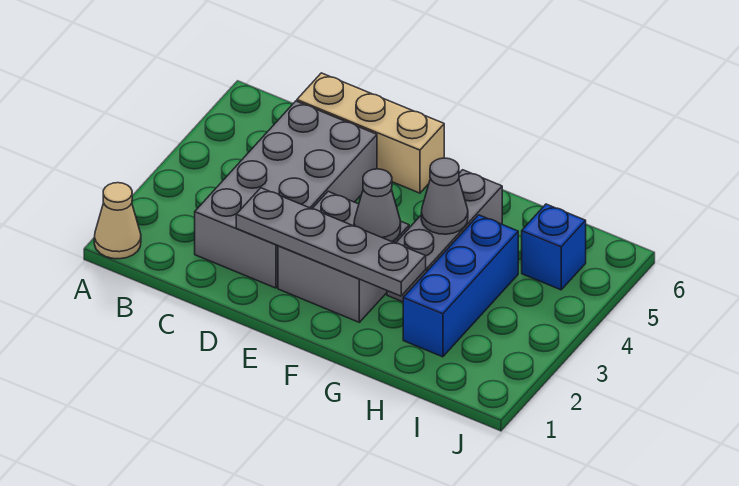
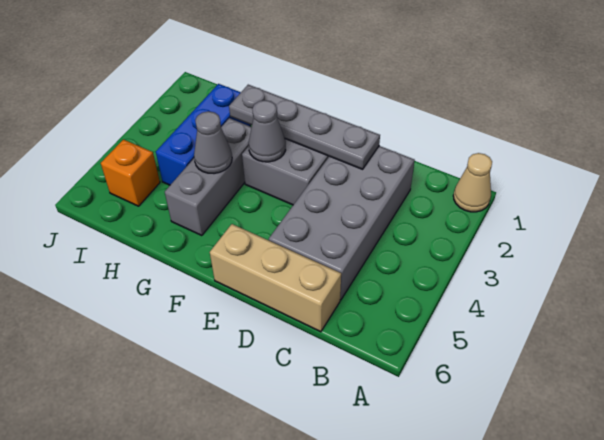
blue brick I5 level 1 -> orange brick I5 level 1

